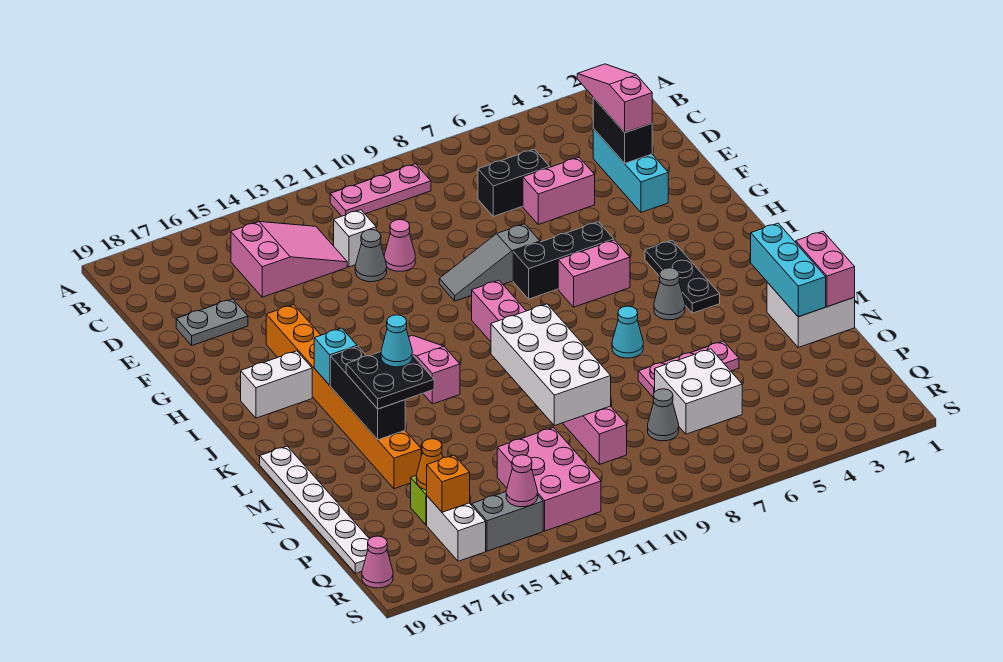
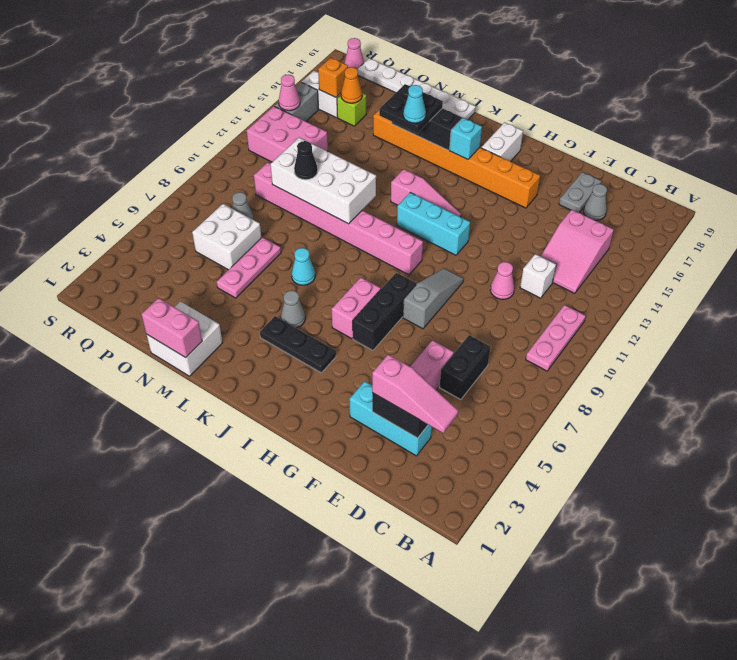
grey cone E12 level 1 -> grey cone D17 level 1
cyan brick L2:N2 level 2 -> cyan brick H12:J12 level 1
none -> black cone N10 level 3

